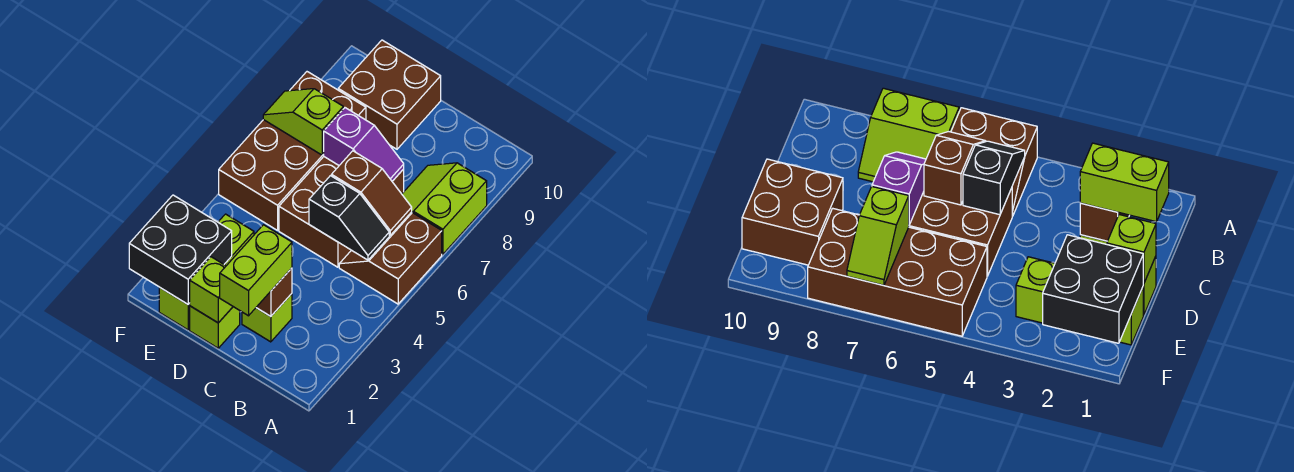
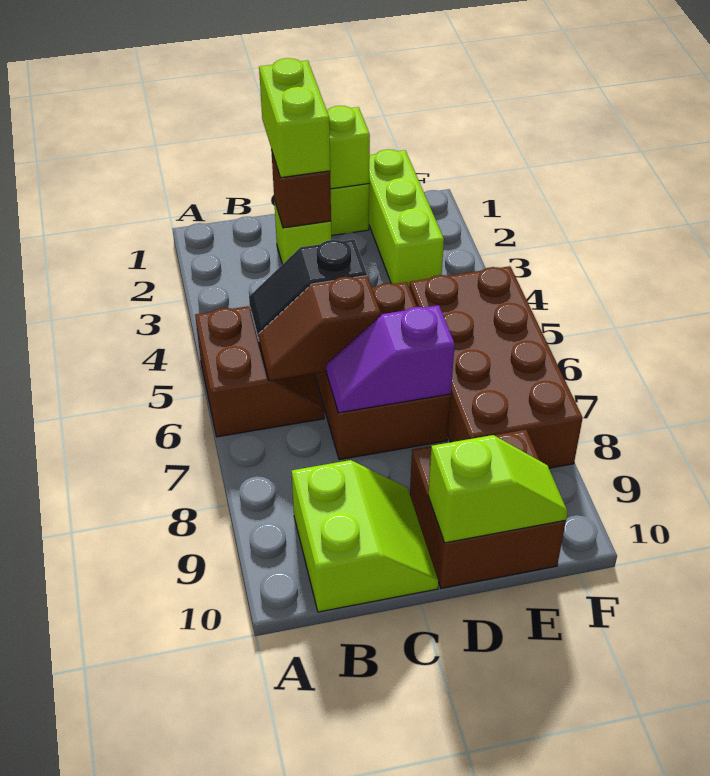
lime slope A7:B8 level 1 top A -> lime slope B9:C10 level 1 top B
black brick E1:F2 level 2 -> none
lime slope E7:F7 level 2 top E -> lime slope D10:E10 level 2 top D

